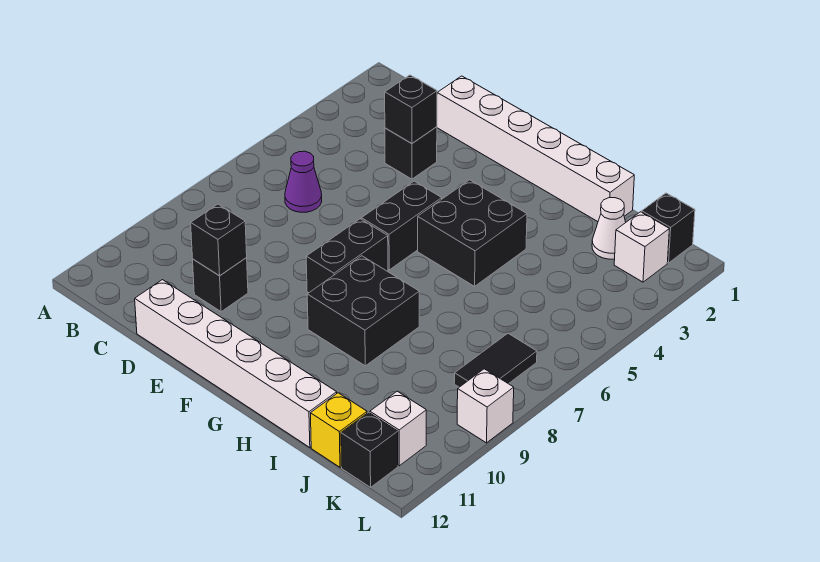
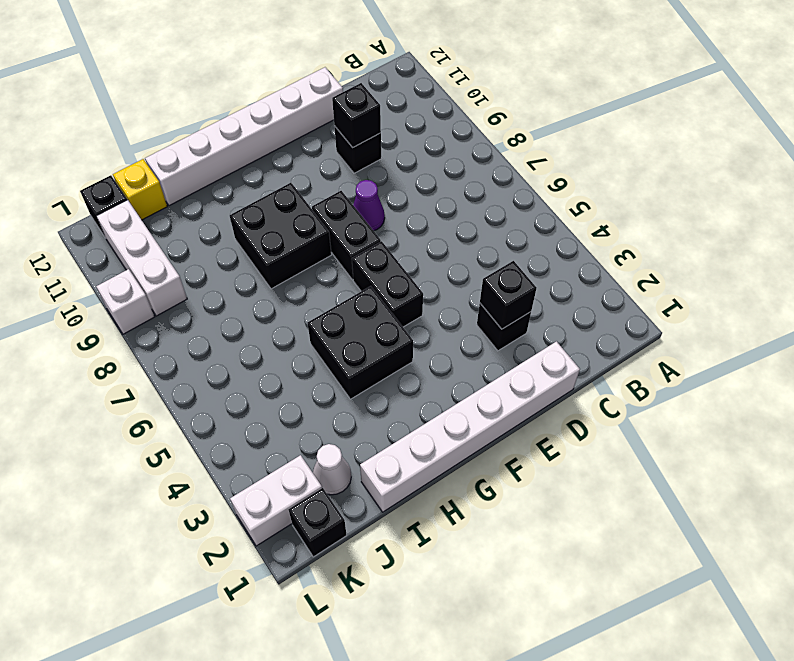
purple cone C6 level 1 -> purple cone E8 level 1
white brick K2 level 1 -> white brick K2:L2 level 1
black tile K7:K8 level 1 -> none
white brick K11 level 1 -> white brick K9:K11 level 1

